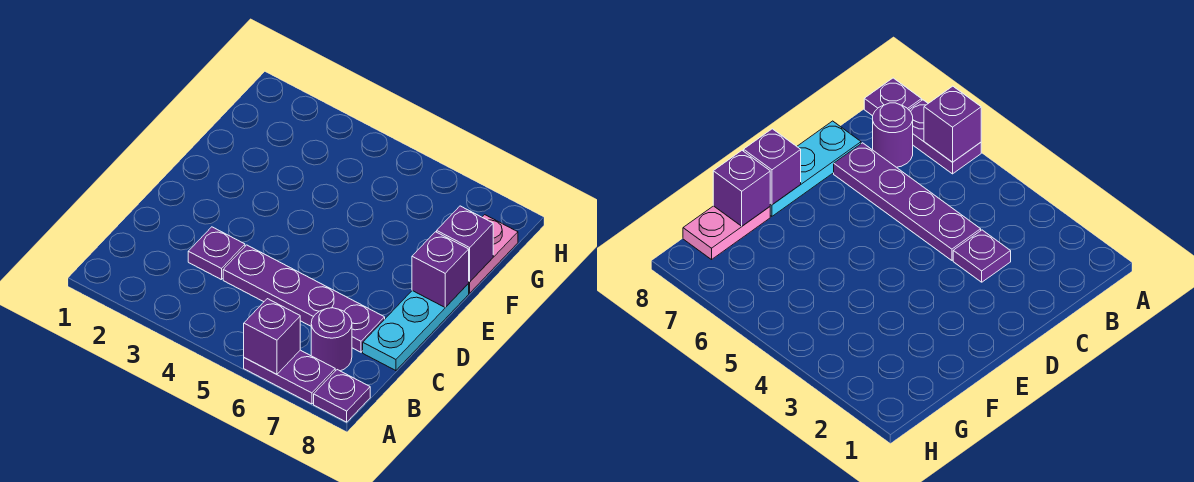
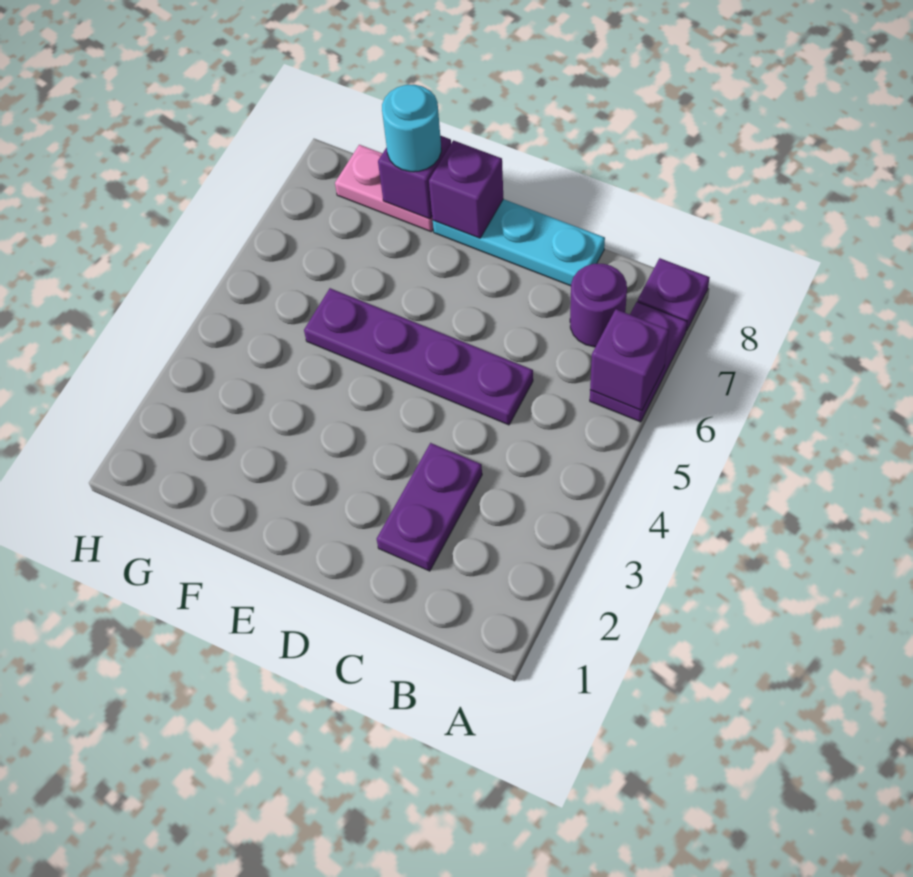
purple plate C3 level 1 -> purple plate C2:C3 level 1
purple plate C4:C7 level 1 -> purple plate C5:F5 level 1
none -> cyan round brick F8 level 3

